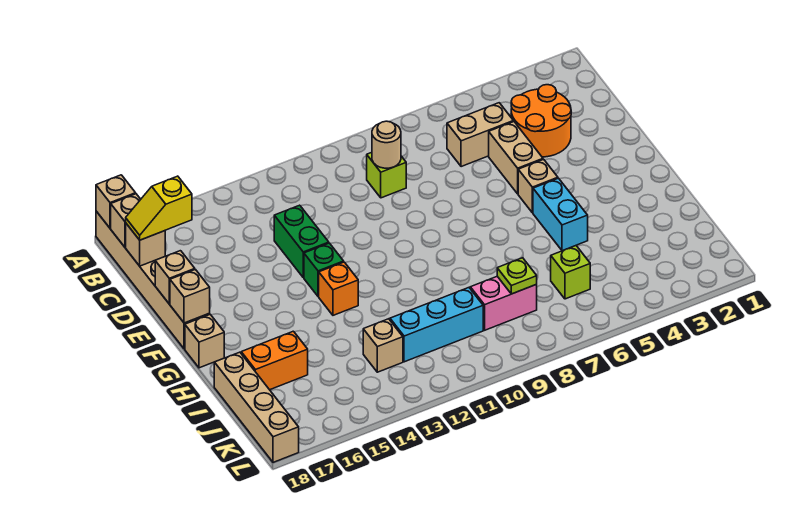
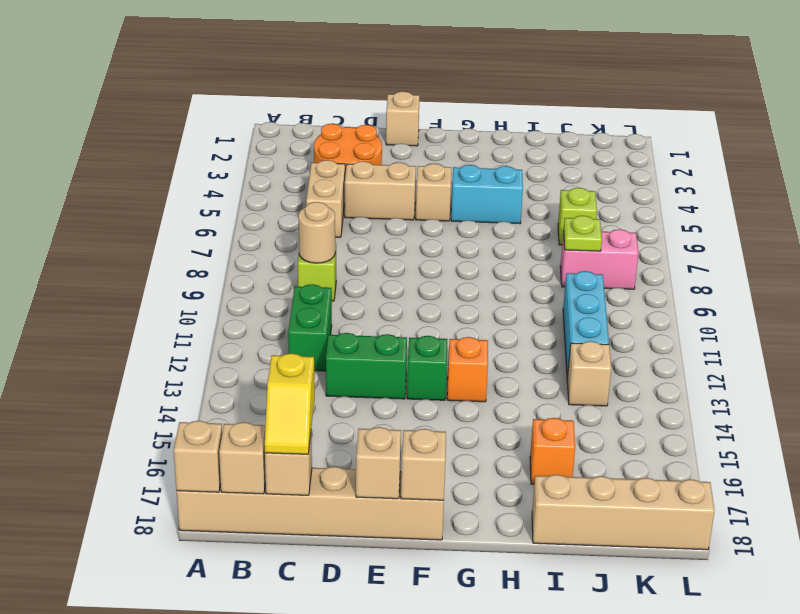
none -> green brick C11:C12 level 1
tan brick G18 level 1 -> tan brick E1 level 1
orange brick I16:I17 level 1 -> orange brick I16 level 1
pink brick J8:J9 level 1 -> pink brick J8:K8 level 1

